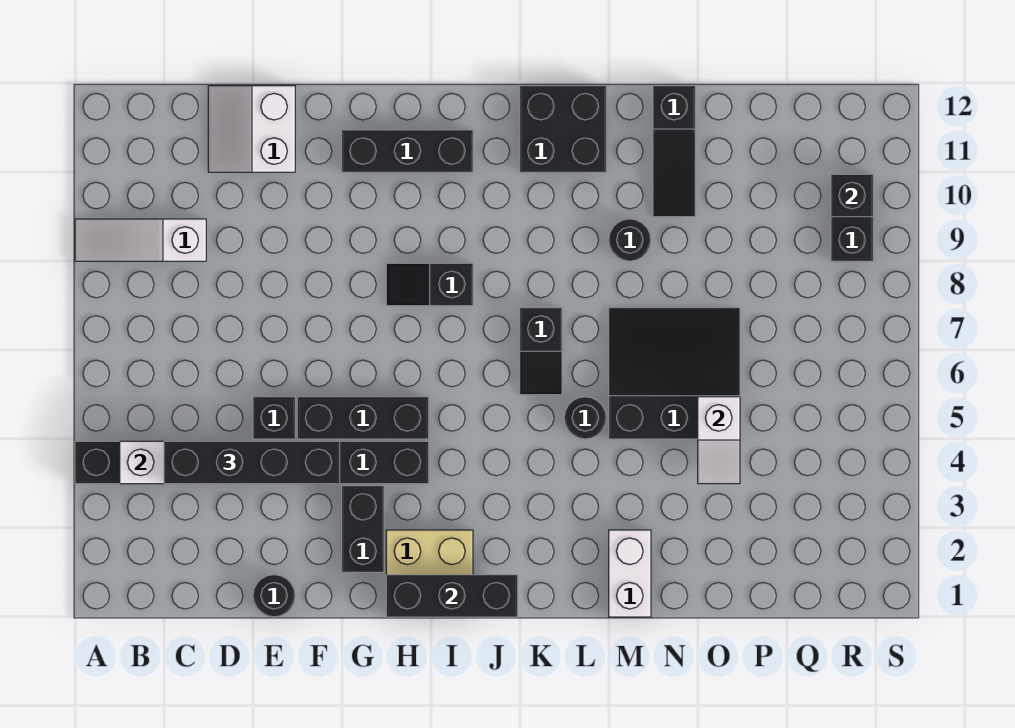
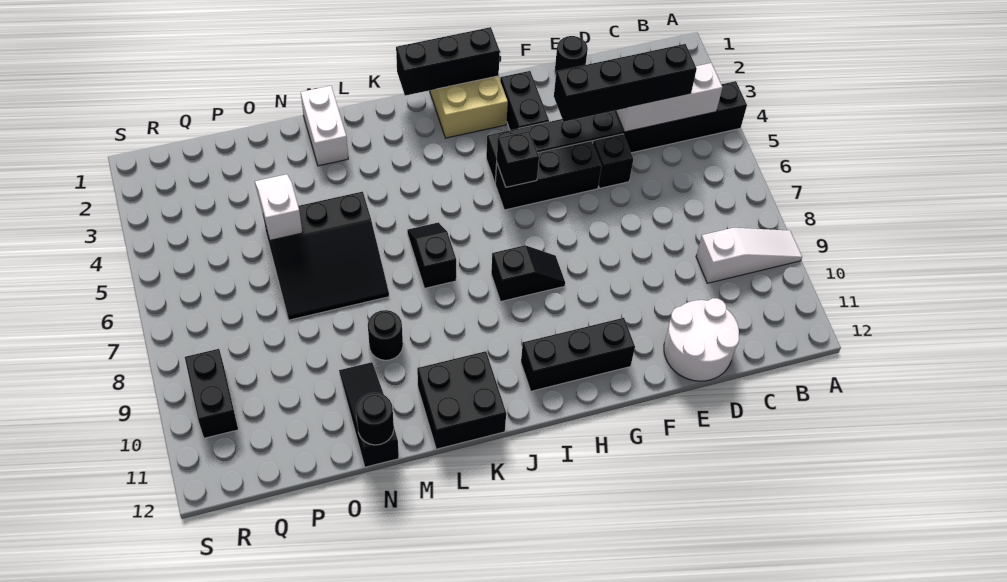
white slope D11:E12 level 1 top E -> white round brick D11:E12 level 1
black round brick L5 level 1 -> black round brick N12 level 2
black brick R10 level 2 -> black brick H5 level 2

